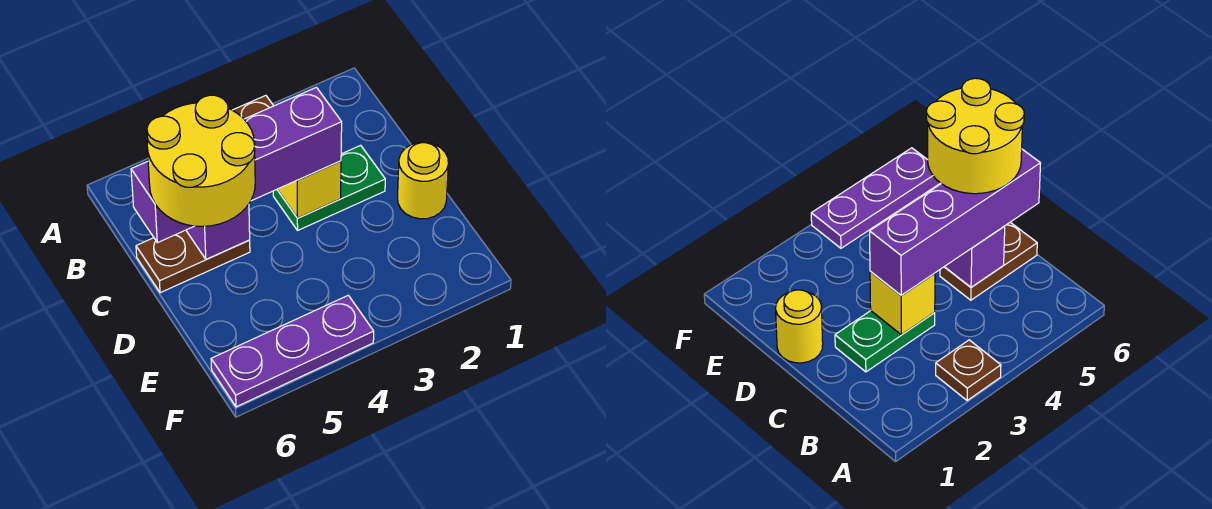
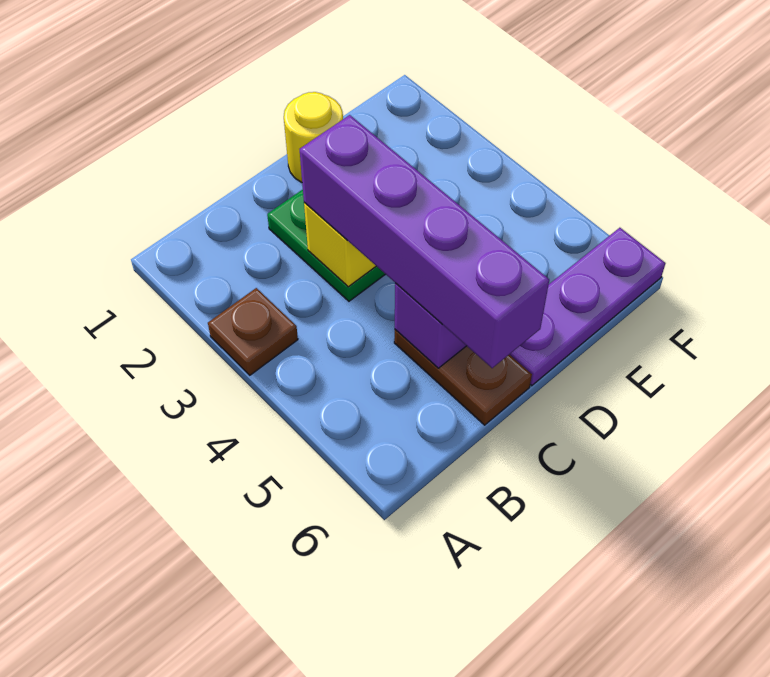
yellow round brick C5:D6 level 4 -> none
purple plate F4:F6 level 1 -> purple plate D6:F6 level 1

